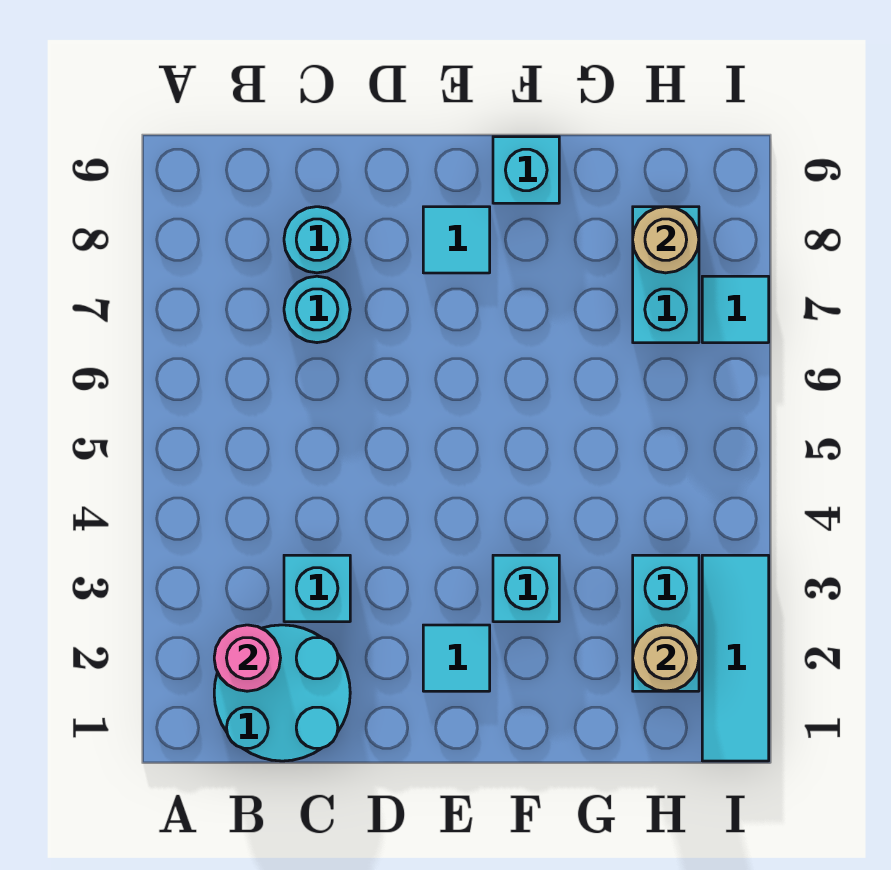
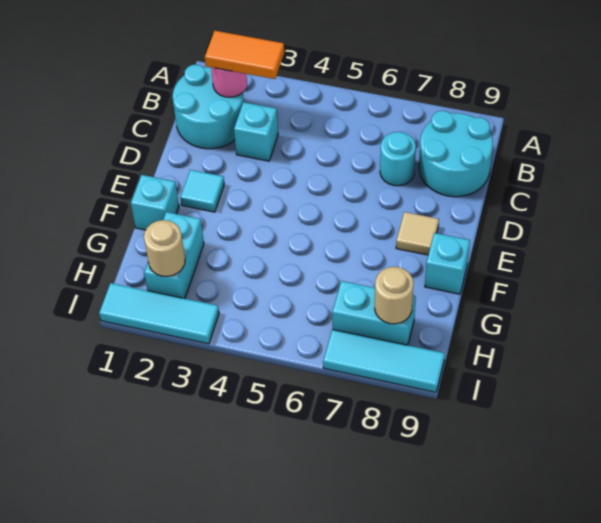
none -> orange tile B2:B3 level 3
cyan round brick C8 level 1 -> cyan round brick B8:C9 level 1
cyan tile E8 level 1 -> tan tile E8 level 1
cyan brick F3 level 1 -> cyan brick F1 level 1
cyan brick H2:H3 level 1 -> cyan brick G2:H2 level 1
cyan tile I7 level 1 -> cyan tile I7:I9 level 1

